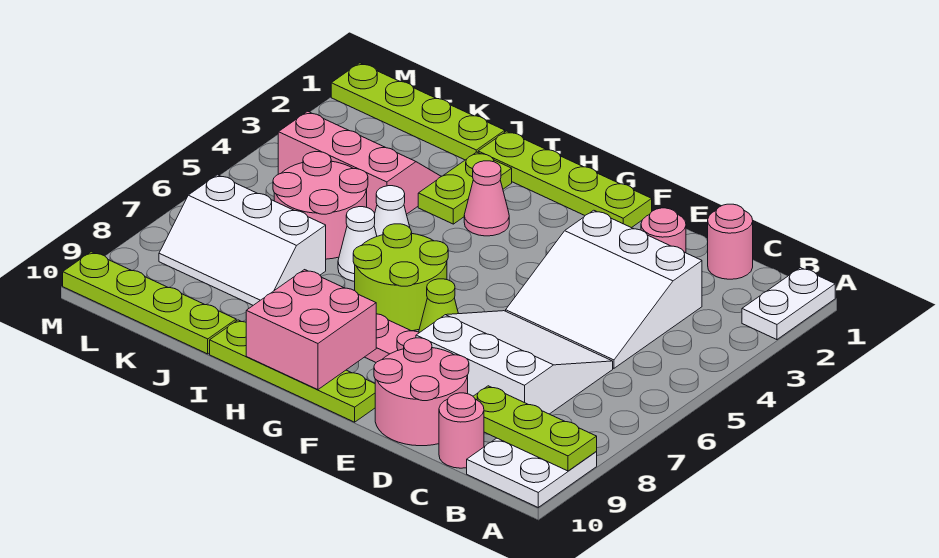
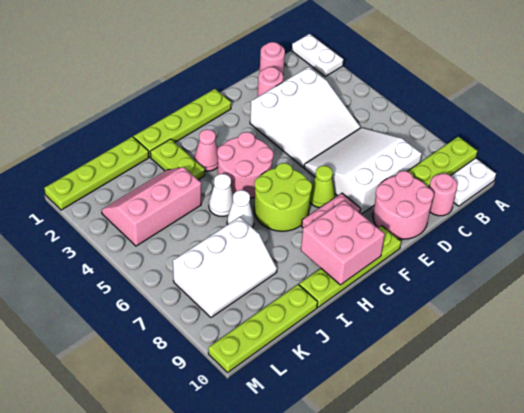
pink round brick J5:K6 level 1 -> pink round brick G4:H5 level 1

